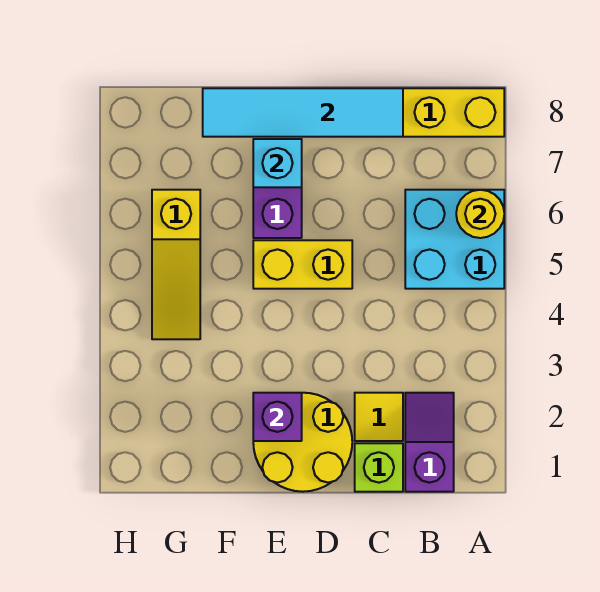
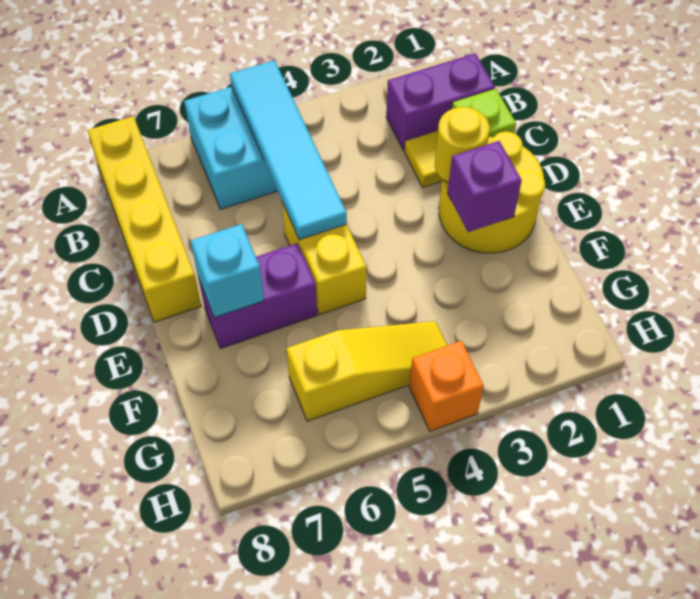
yellow round brick A6 level 2 -> yellow round brick D2 level 2
purple slope B1:B2 level 1 top 1 -> purple brick B1:B2 level 1
cyan tile C8:F8 level 2 -> cyan tile A5:D5 level 2
none -> orange brick H4 level 1

